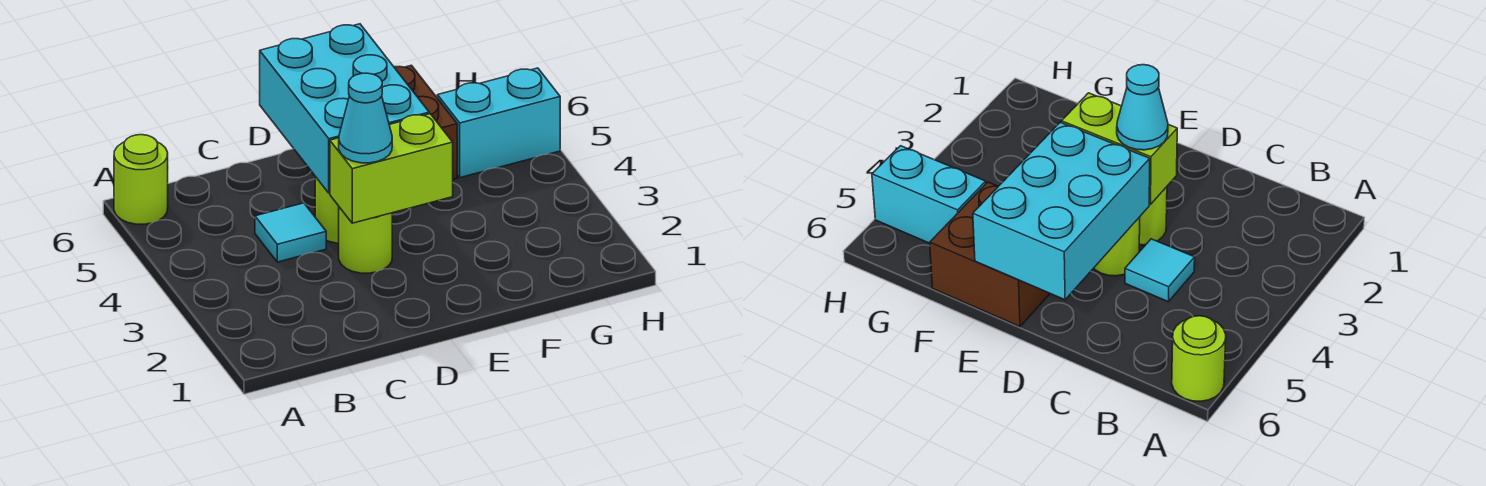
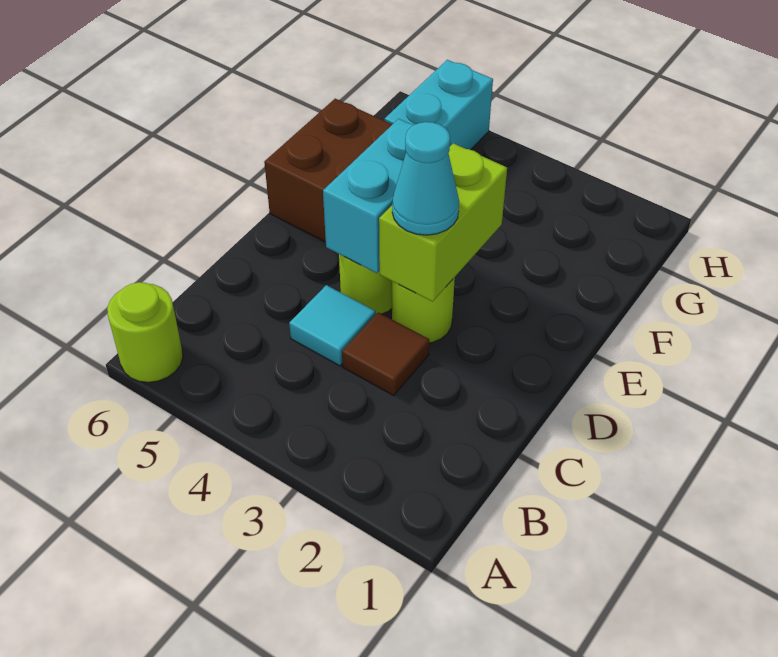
none -> brown tile C3 level 1
cyan brick D4:E6 level 2 -> cyan brick D4:E4 level 2

